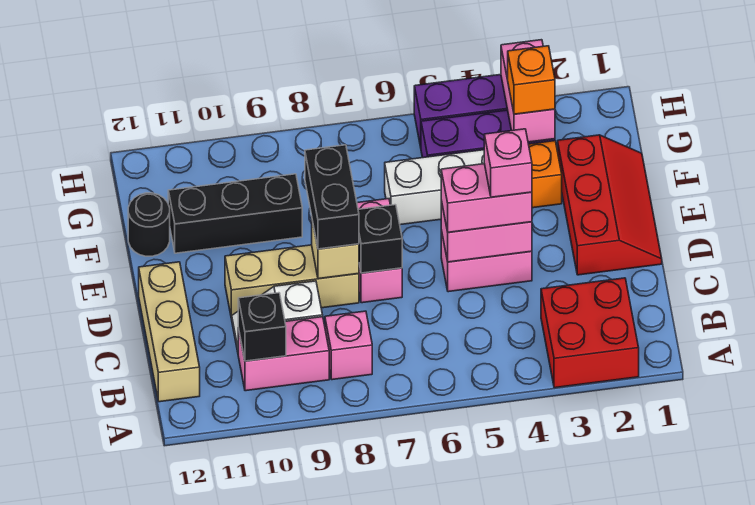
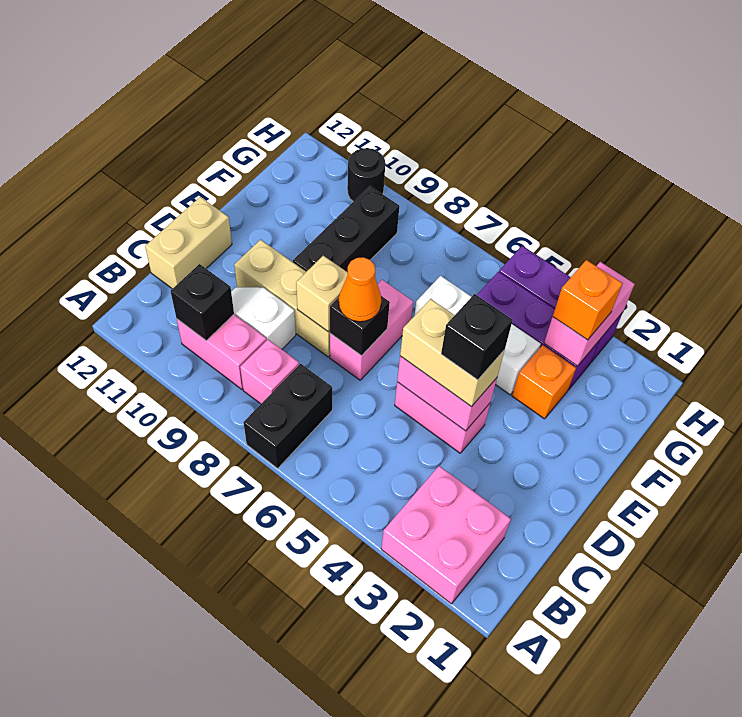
red brick A2:B3 level 1 -> pink brick A2:B3 level 1
tan brick B12:D12 level 1 -> tan brick C12:D12 level 1
red slope D1:F2 level 1 top 2 -> none
pink brick D4:D5 level 3 -> tan brick D4:D5 level 3
pink brick D4 level 4 -> black brick D4 level 4
none -> orange cone D7 level 3
black brick D8:E8 level 3 -> black brick A7:B7 level 1
black brick F9:F11 level 1 -> black brick E9:G9 level 1
black round brick F12 level 1 -> black round brick H10 level 1

